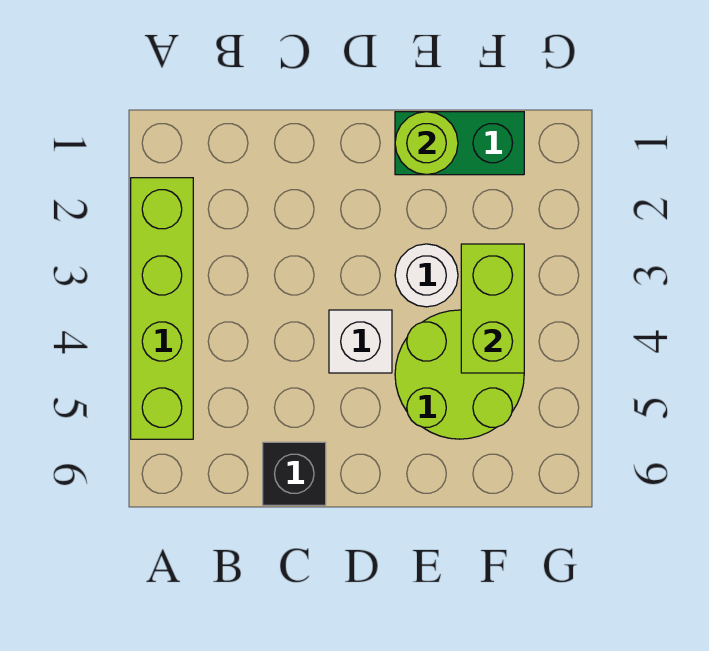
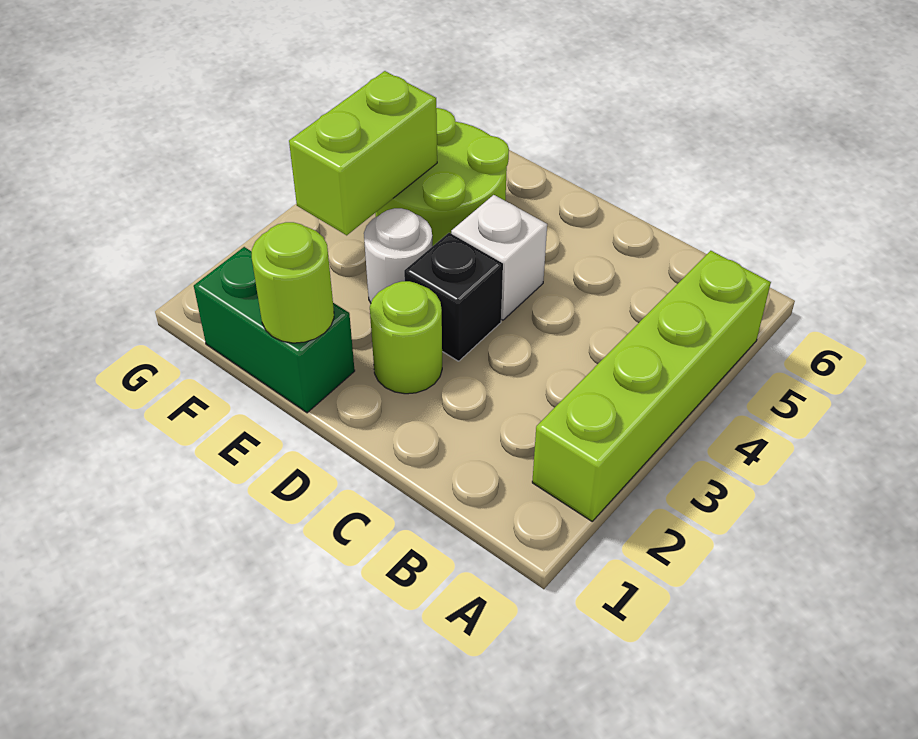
black brick C6 level 1 -> black brick D3 level 1
none -> lime round brick D2 level 1

